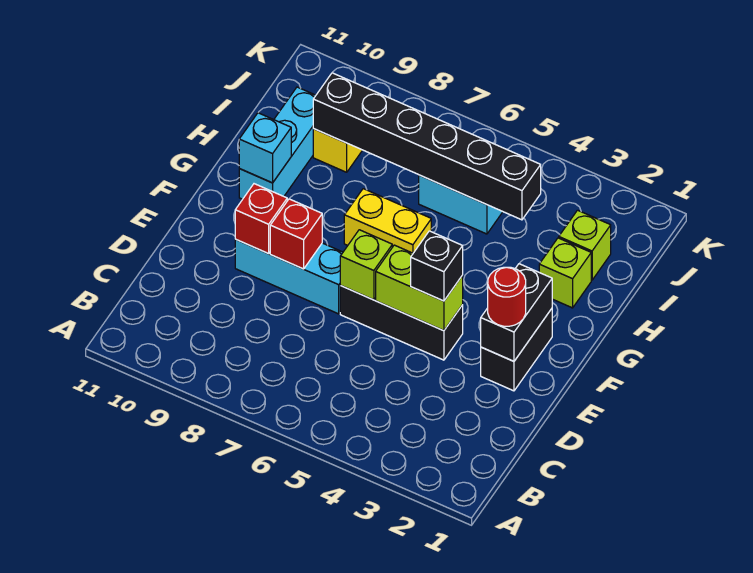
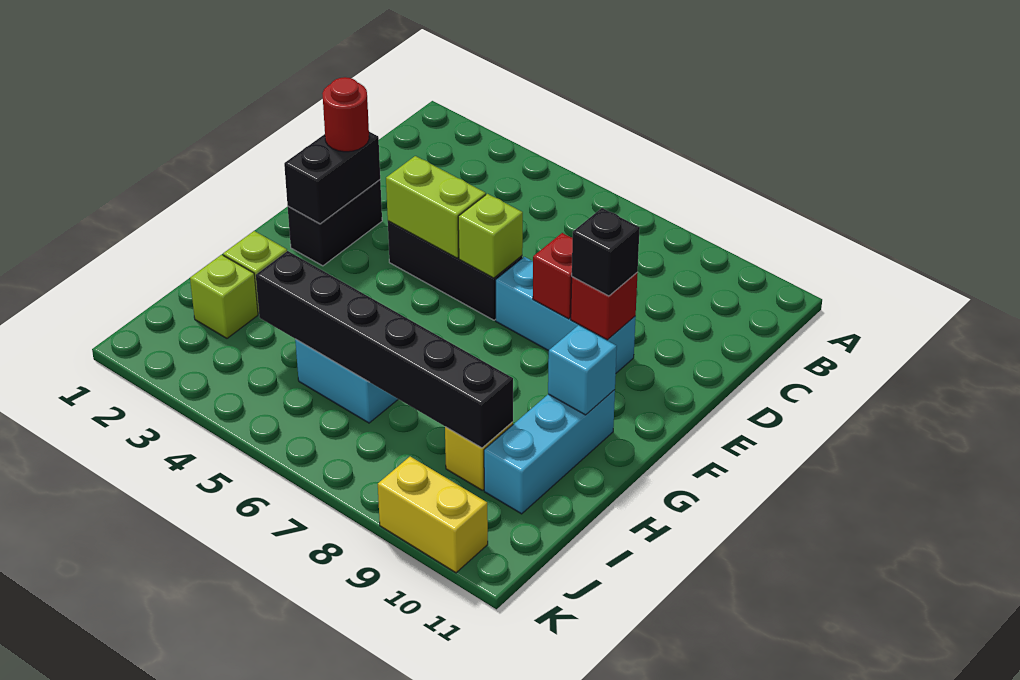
black brick E4 level 3 -> black brick E9 level 3
yellow brick G6:G7 level 1 -> yellow brick K9:K10 level 1

